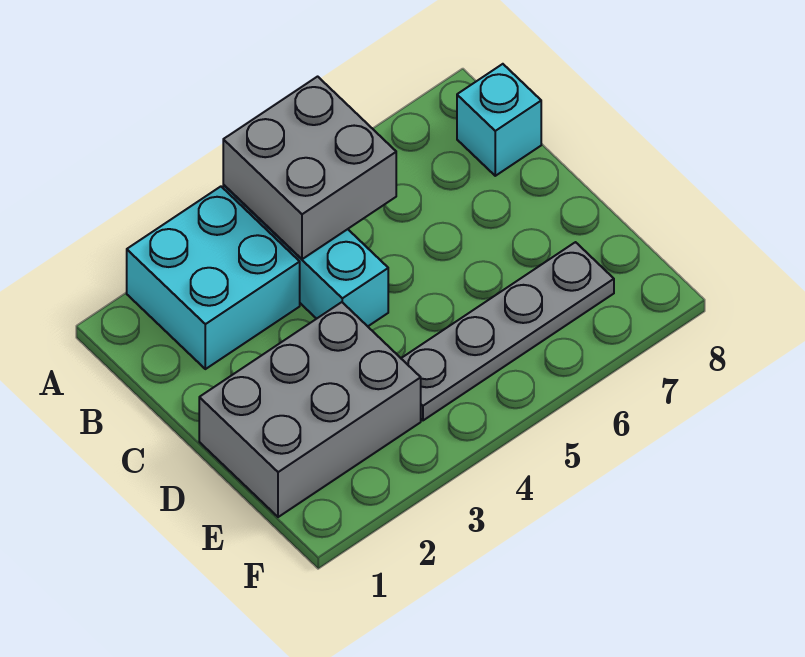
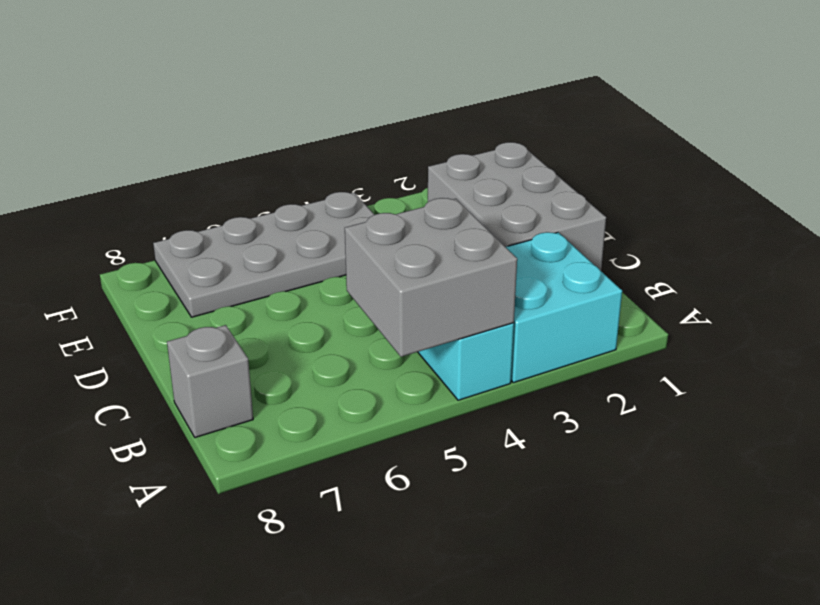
cyan brick B8 level 1 -> grey brick B8 level 1
grey brick D1:E3 level 1 -> grey brick C1:E2 level 1
grey plate E4:E7 level 1 -> grey plate E4:F7 level 1

